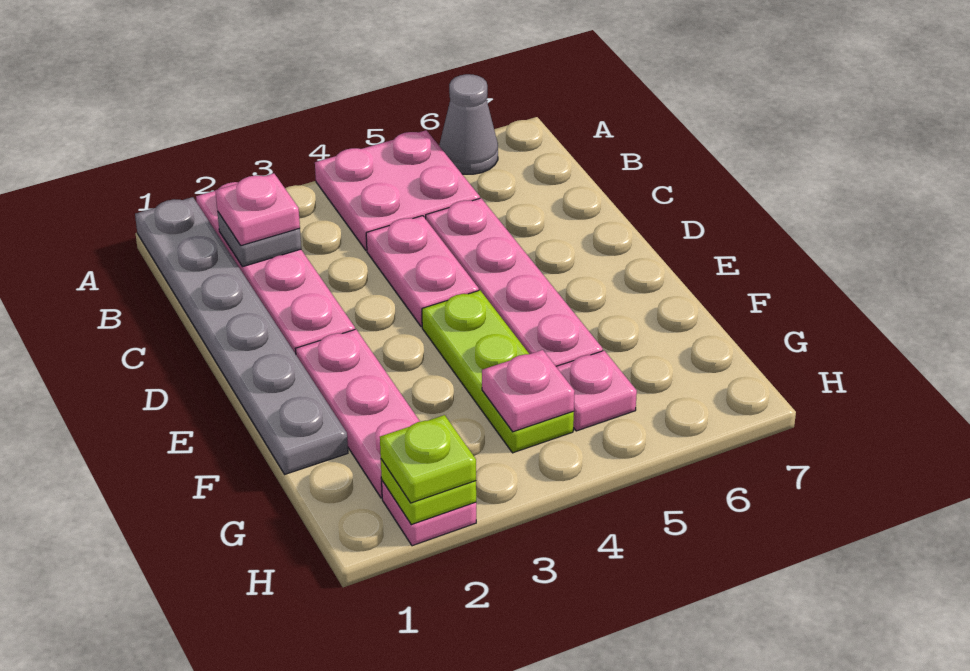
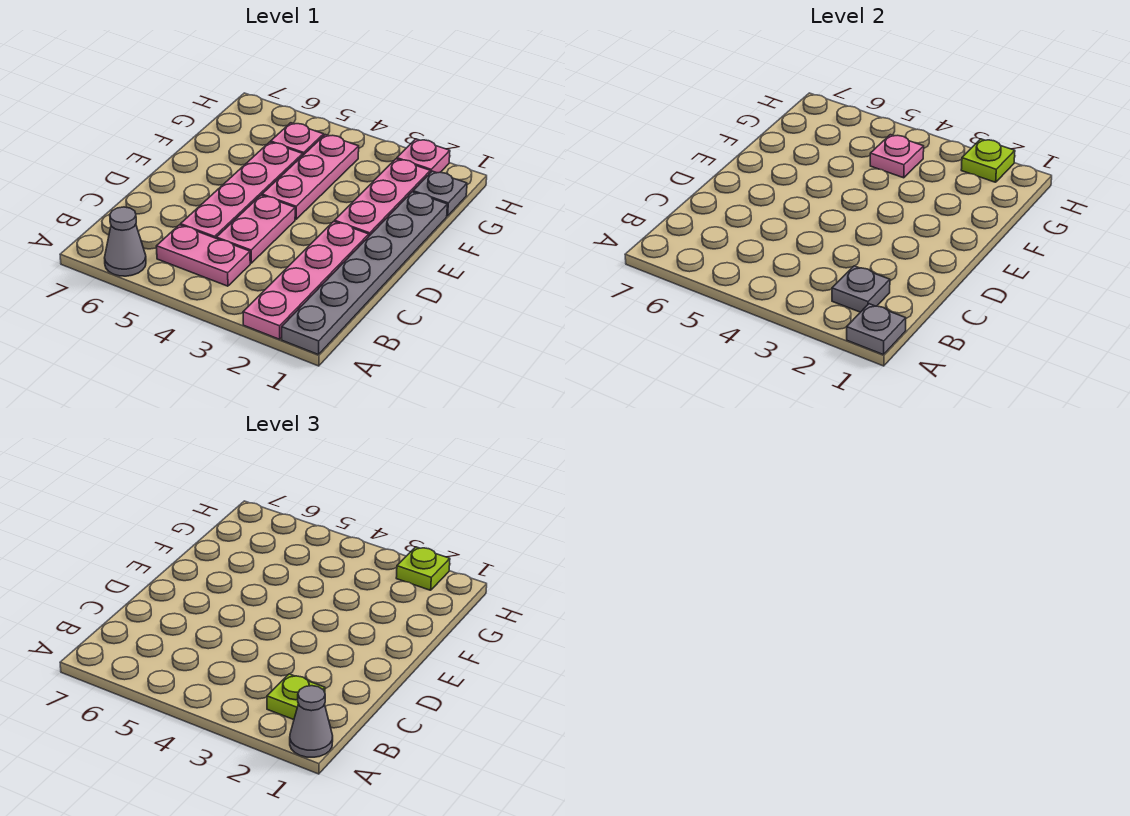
none -> grey plate A1 level 2
none -> grey cone A1 level 3
pink plate A4:B5 level 1 -> pink plate B4:B5 level 1
pink plate B2 level 3 -> lime plate B2 level 3
lime plate E4:G4 level 1 -> pink plate E4:G4 level 1
none -> grey plate G1 level 1

